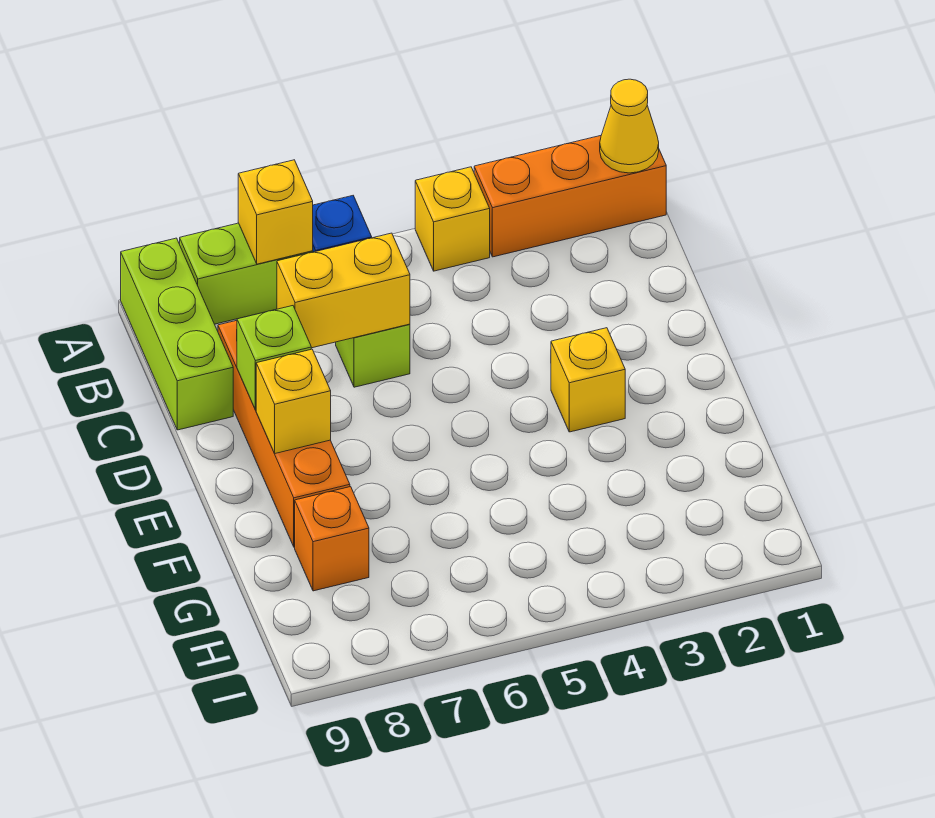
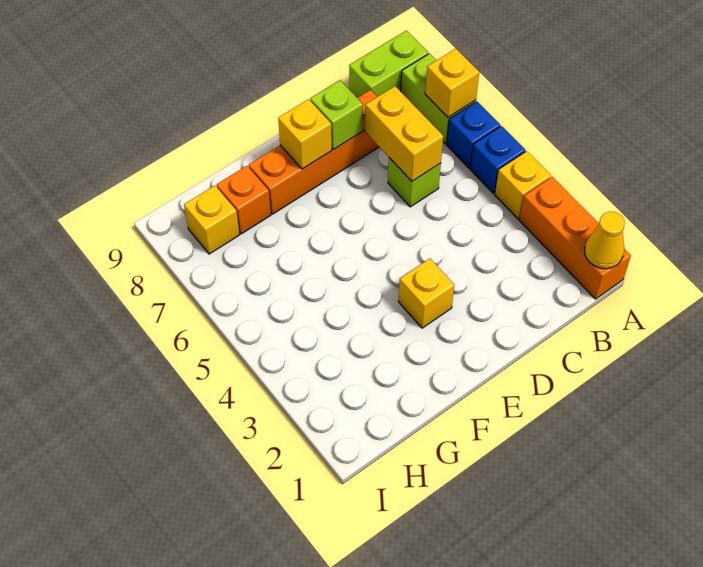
none -> blue brick A5 level 1
lime brick A9:C9 level 1 -> lime brick A9:B9 level 1
none -> yellow brick H8 level 1

